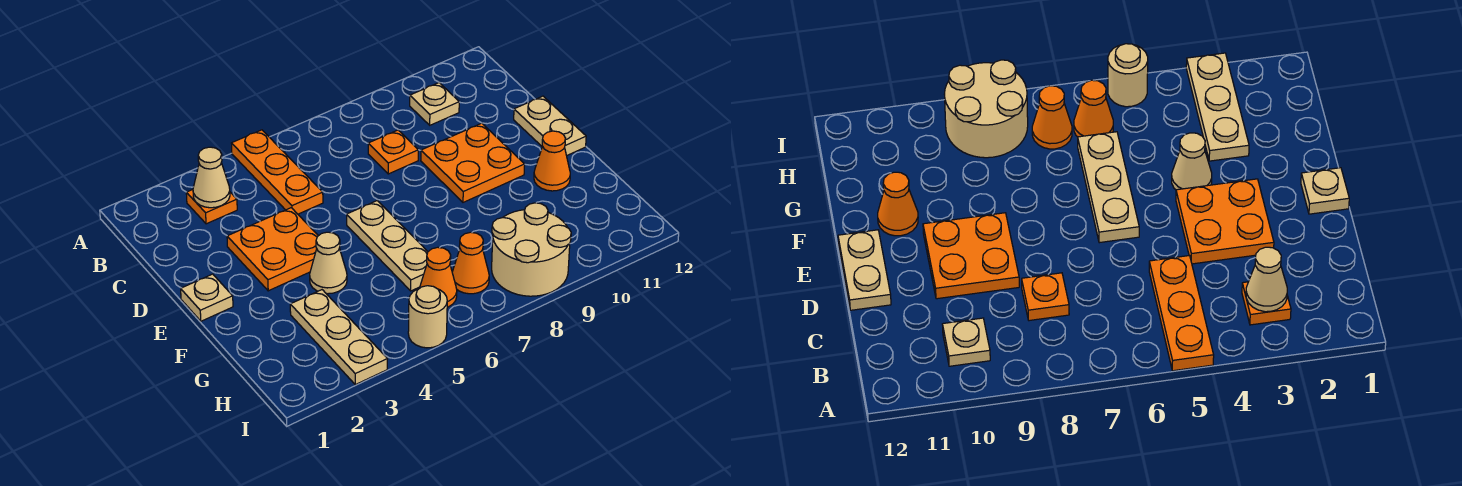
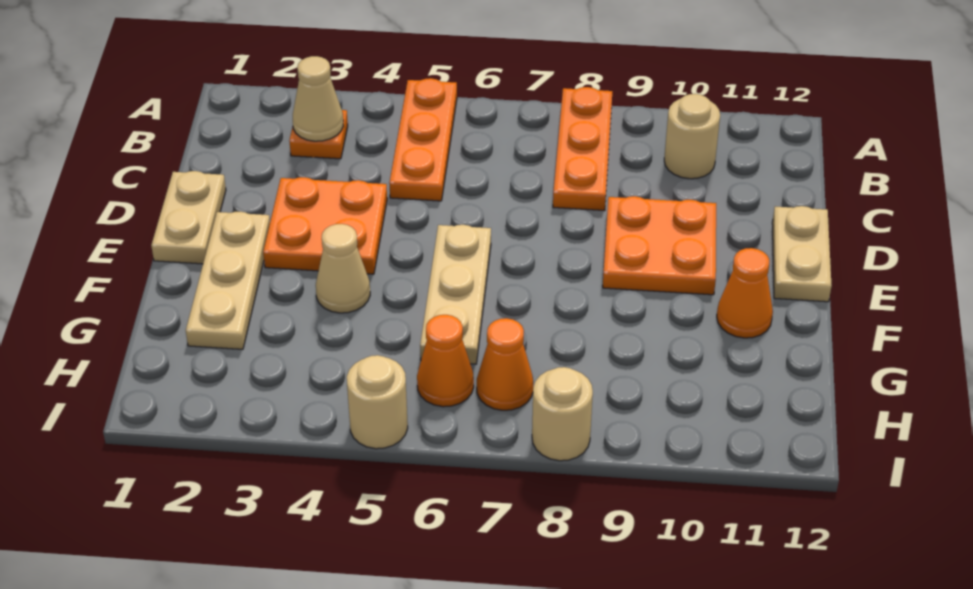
tan plate B10 level 1 -> tan round brick B10 level 1
orange plate C8 level 1 -> orange plate A8:C8 level 1
tan plate E1 level 1 -> tan plate D1:E1 level 1
tan plate G3:I3 level 1 -> tan plate E2:G2 level 1
tan round brick H8:I9 level 1 -> tan round brick I8 level 1

